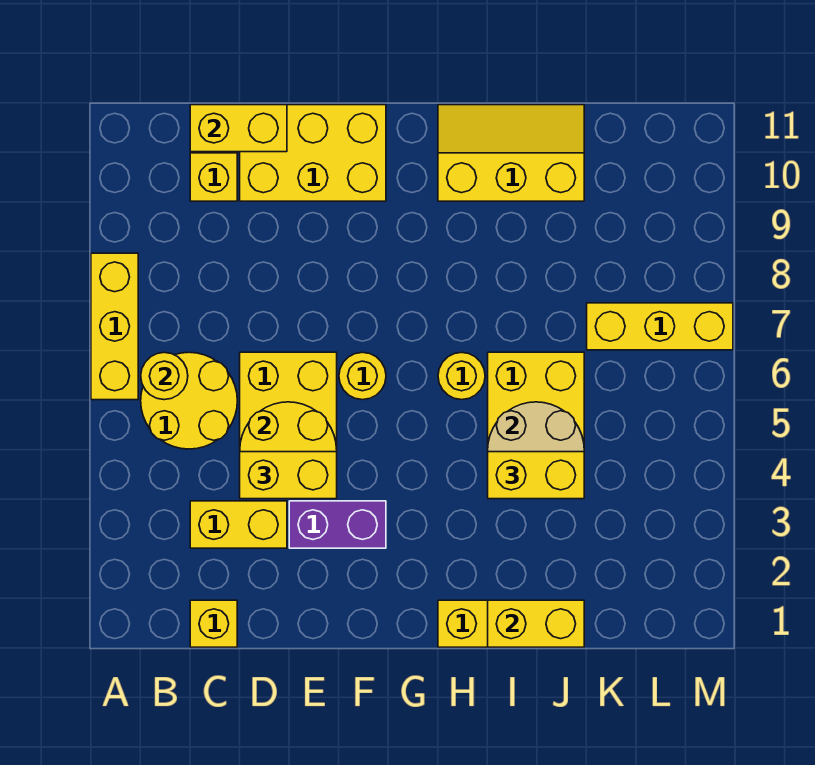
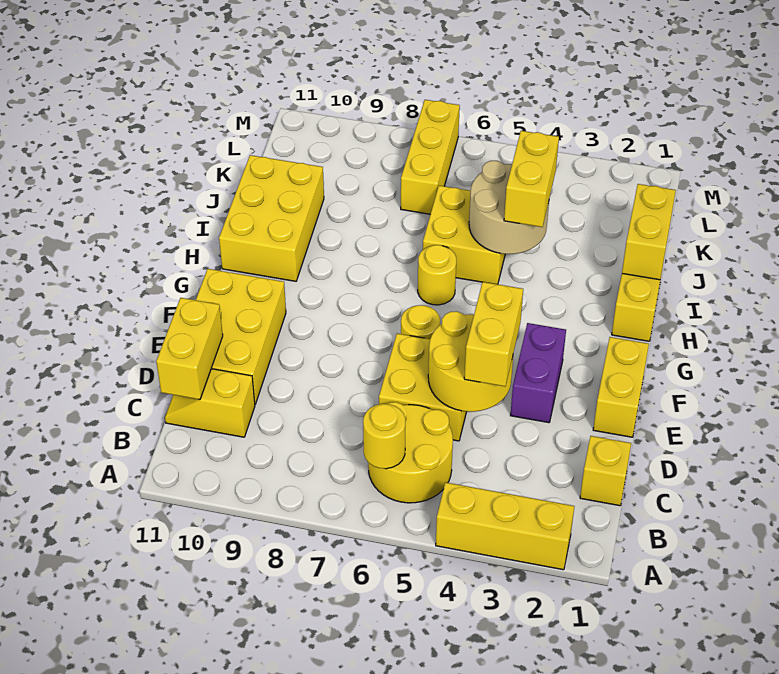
yellow brick A6:A8 level 1 -> yellow brick A2:A4 level 1
yellow brick C3:D3 level 1 -> yellow brick E1:F1 level 1
yellow slope H10:J11 level 1 top 10 -> yellow brick H10:J11 level 1

